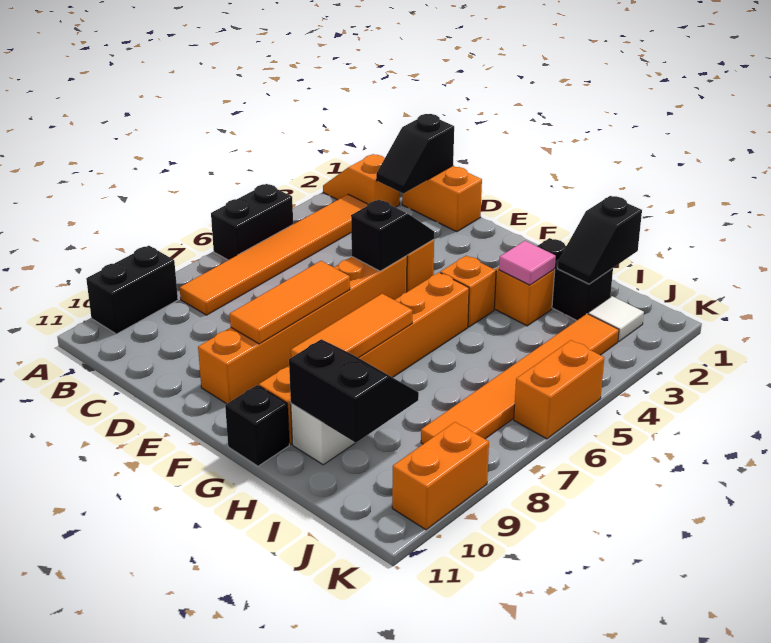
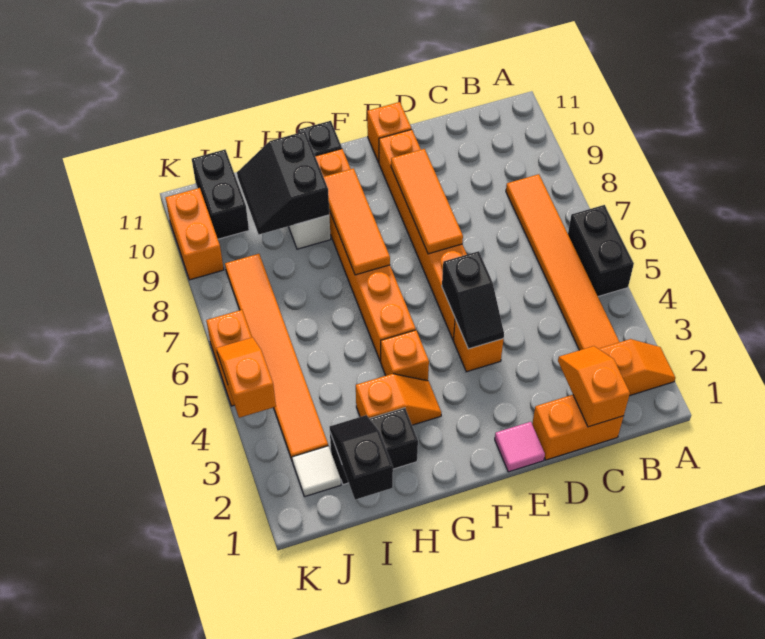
black brick A9:A10 level 1 -> black brick J10:J11 level 1
black slope C1:C2 level 2 top 1 -> orange slope C1:C2 level 2 top 1
none -> orange brick E11 level 1
pink tile H3 level 2 -> pink tile E1 level 1
black slope H9:I10 level 2 top 10 -> black slope H9:I10 level 2 top H
none -> orange slope K4:K5 level 2 top 4

